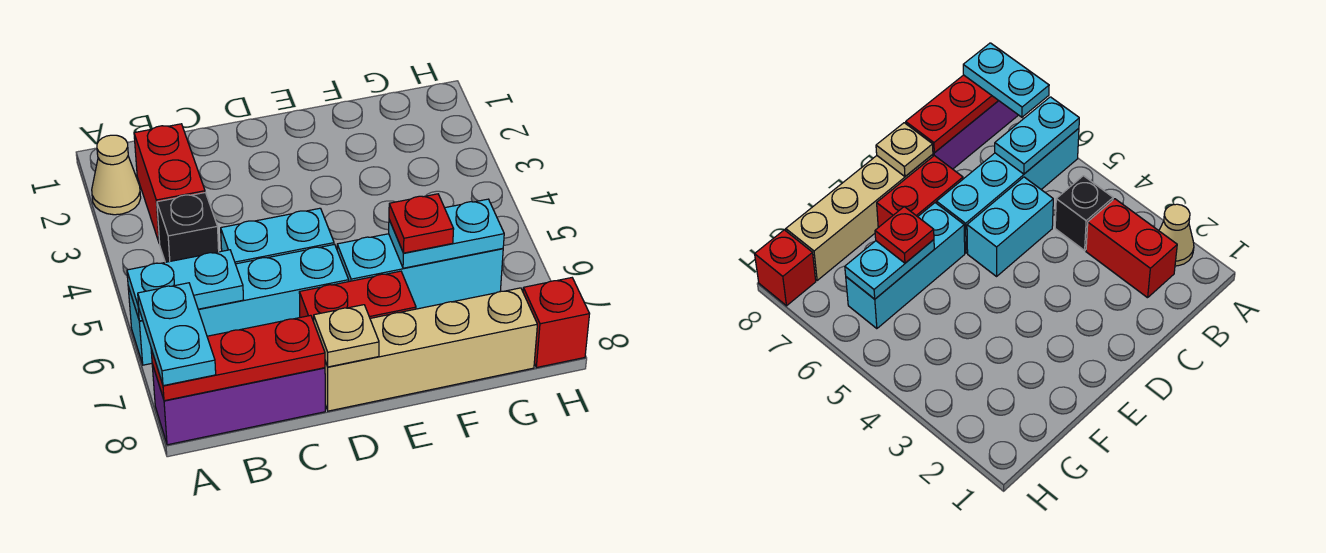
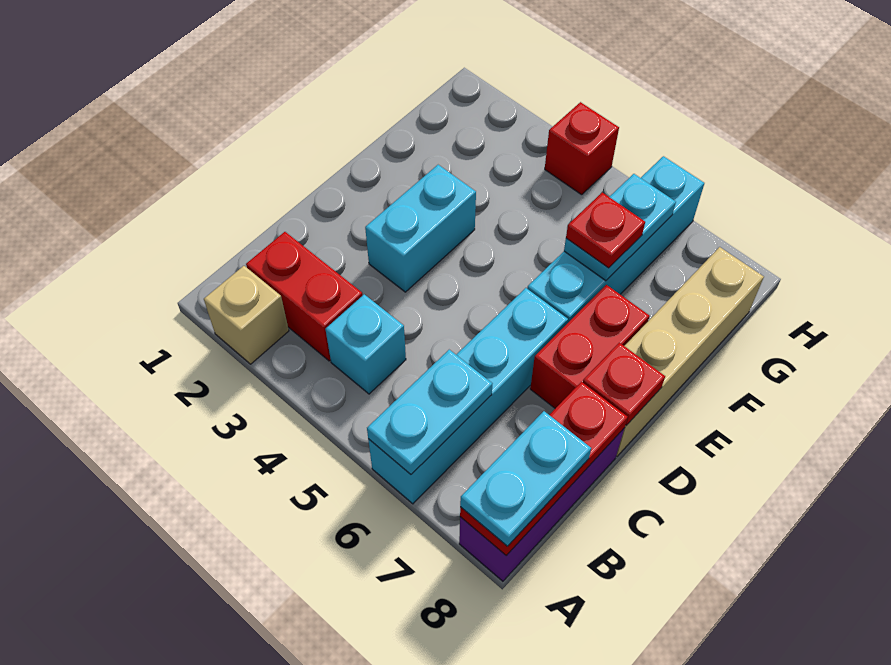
tan cone A2 level 1 -> tan brick A2 level 1
cyan plate A7:A8 level 3 -> cyan plate A8:B8 level 3
black brick B4 level 1 -> cyan brick B4 level 1
cyan brick C5:D5 level 1 -> cyan brick D3:E3 level 1
tan plate D8 level 2 -> red plate D8 level 2
cyan brick E6:G6 level 1 -> cyan brick E6:H6 level 1
red brick H8 level 1 -> red brick H4 level 1

